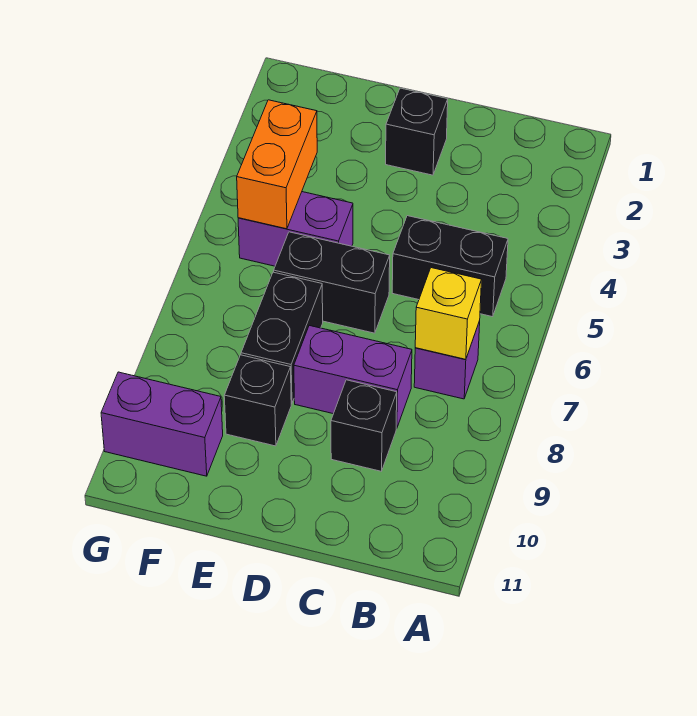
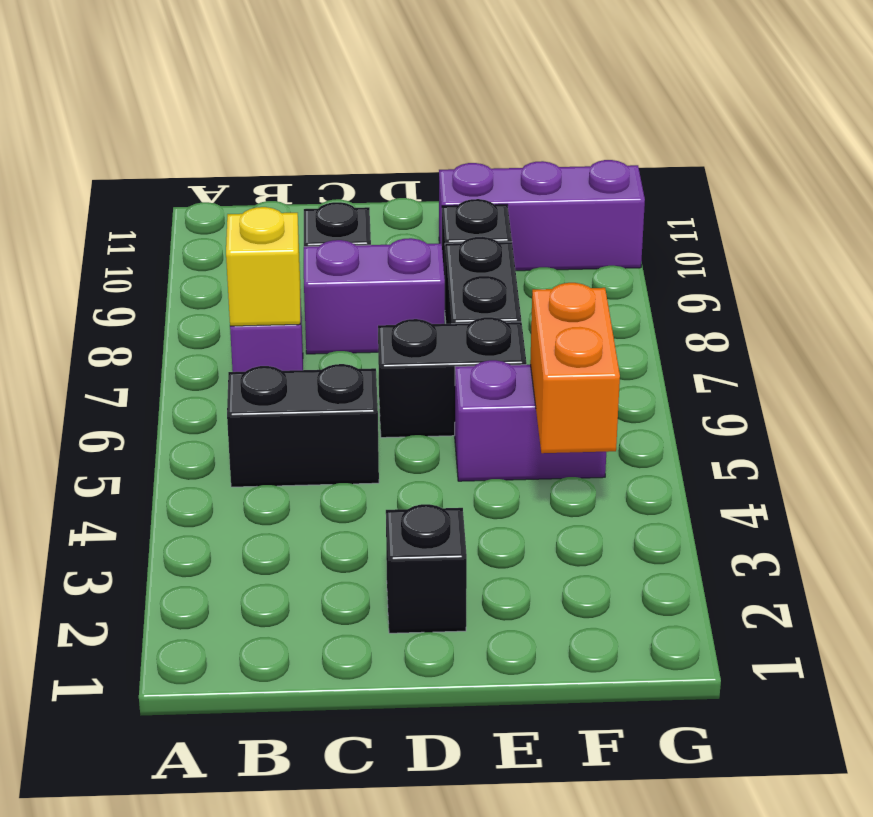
purple brick F10:G10 level 1 -> purple brick E10:G10 level 1

